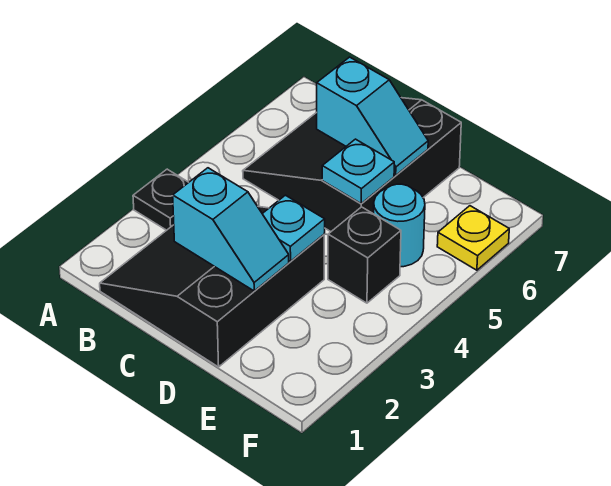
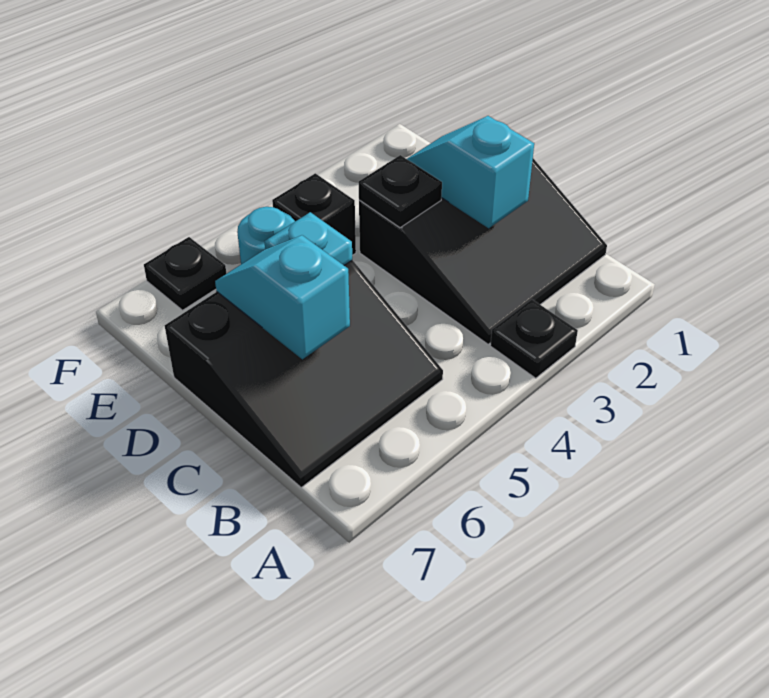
cyan plate D3 level 2 -> black plate D3 level 2
yellow plate F6 level 1 -> black plate F6 level 1

